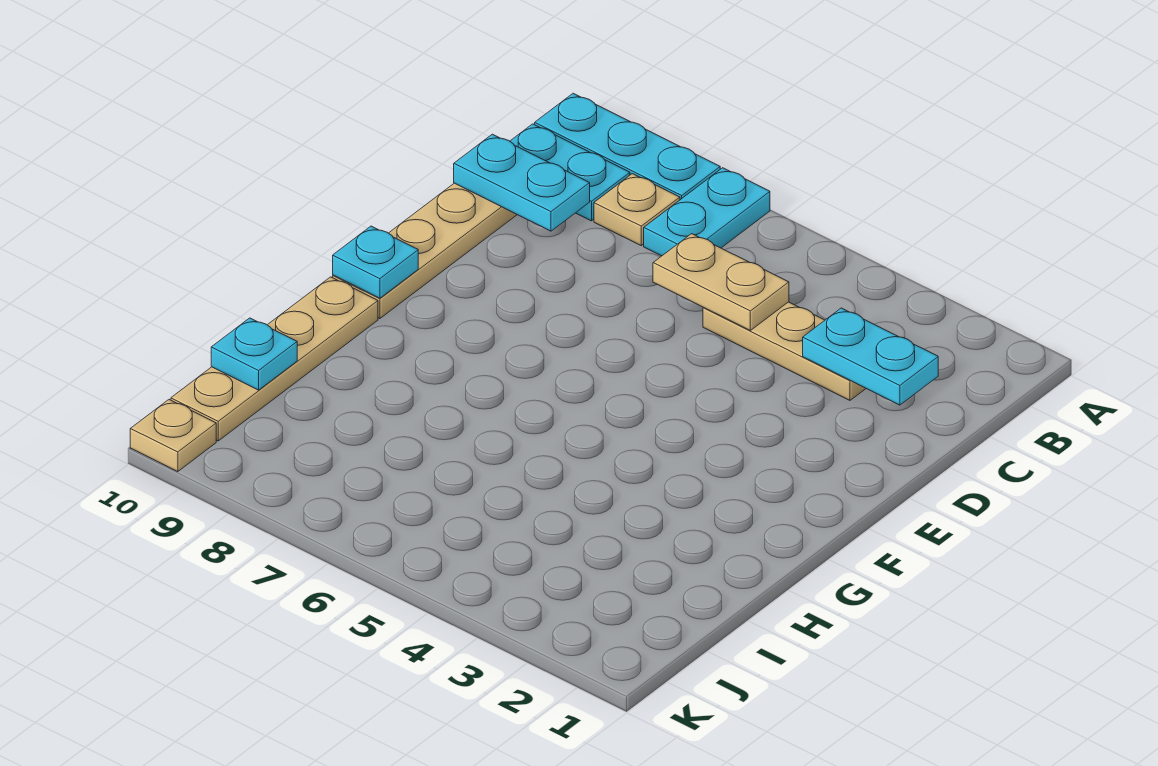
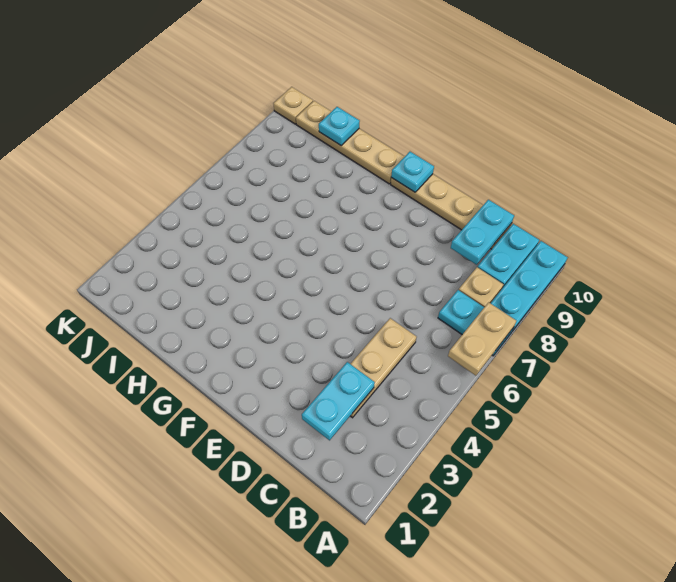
tan plate C5:C6 level 2 -> tan plate A6:A7 level 2

